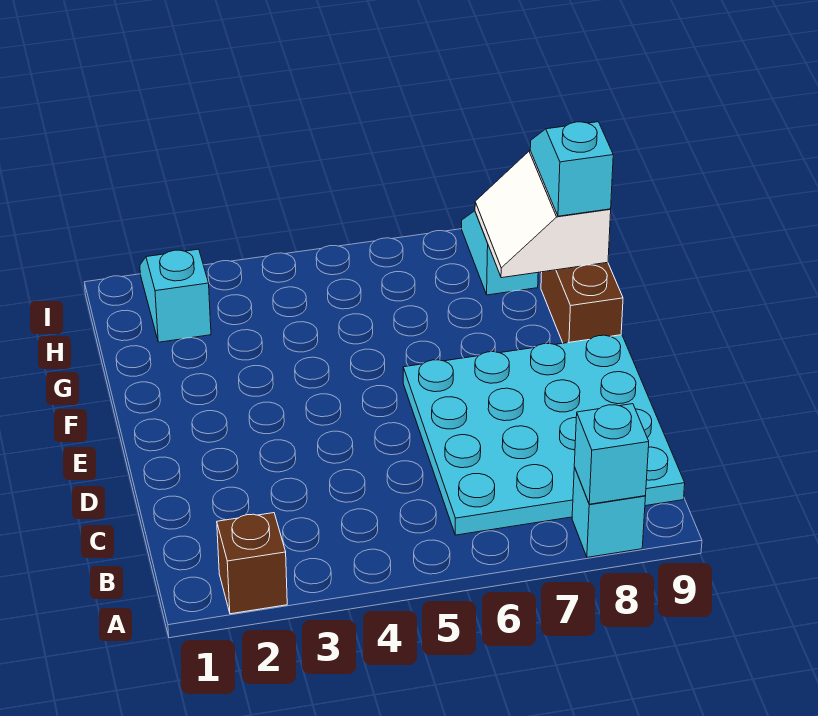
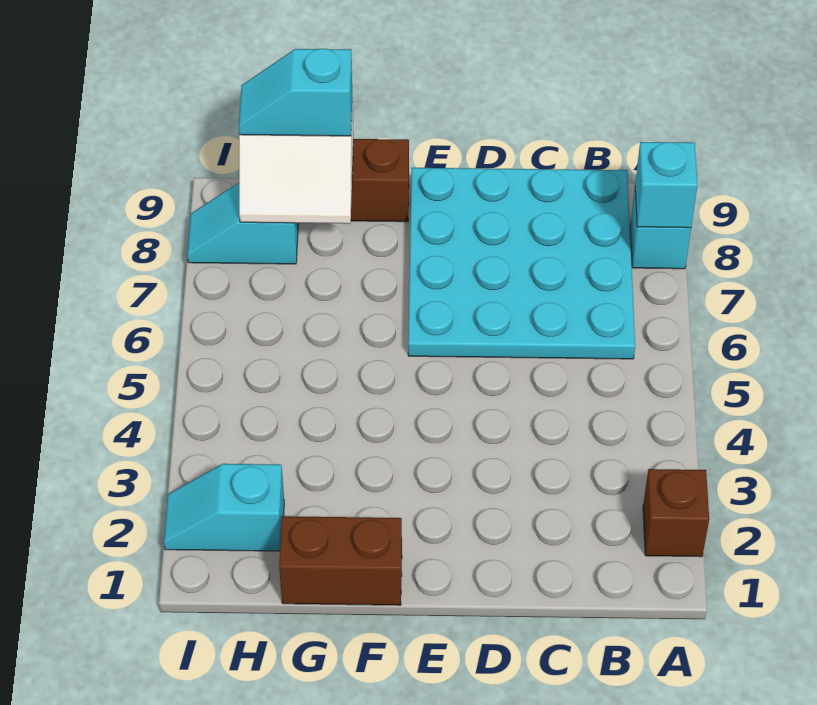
none -> brown brick F1:G1 level 1

